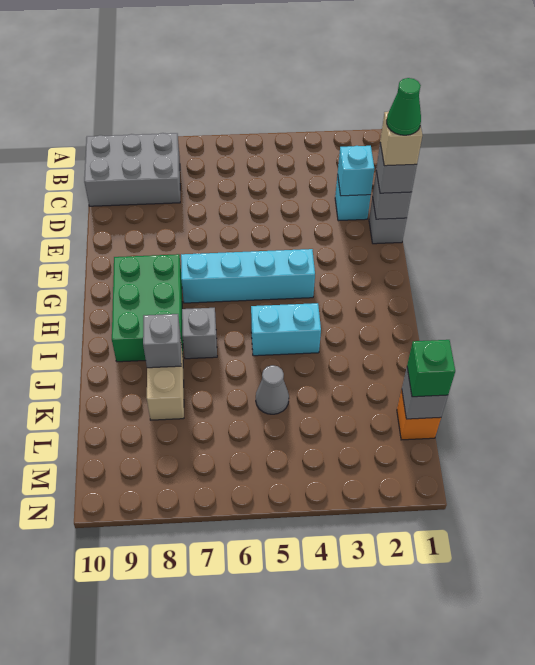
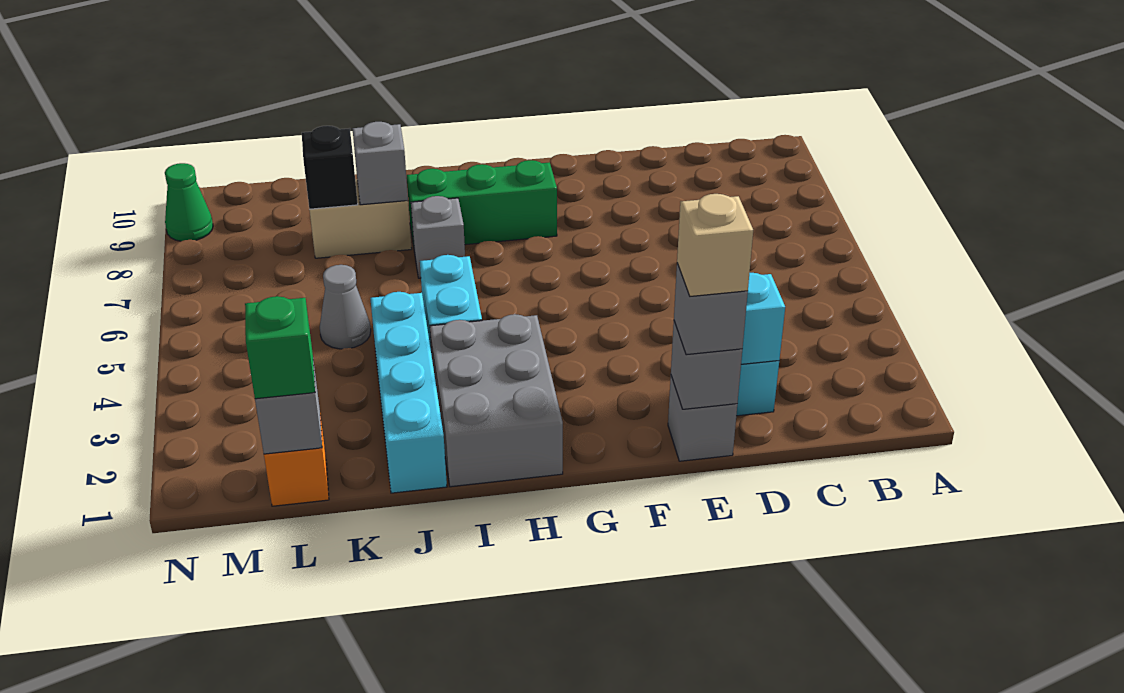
grey brick B8:C10 level 1 -> grey brick H1:I3 level 1
green cone E1 level 5 -> green cone N9 level 1
cyan brick G4:G7 level 1 -> cyan brick J1:J4 level 1
green brick G8:I9 level 1 -> green brick G8:I8 level 1
none -> black brick K8 level 2

